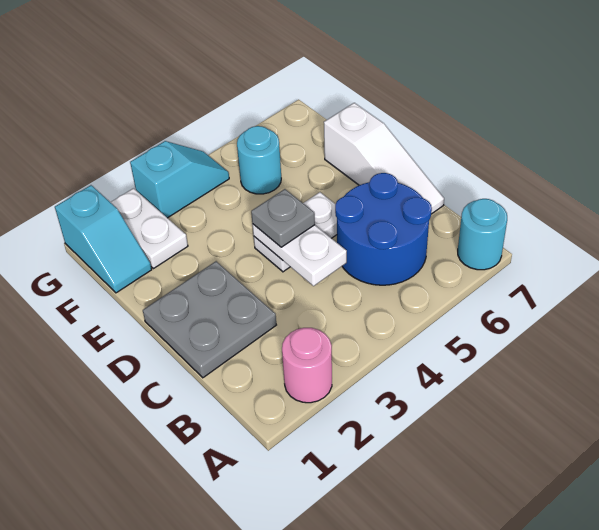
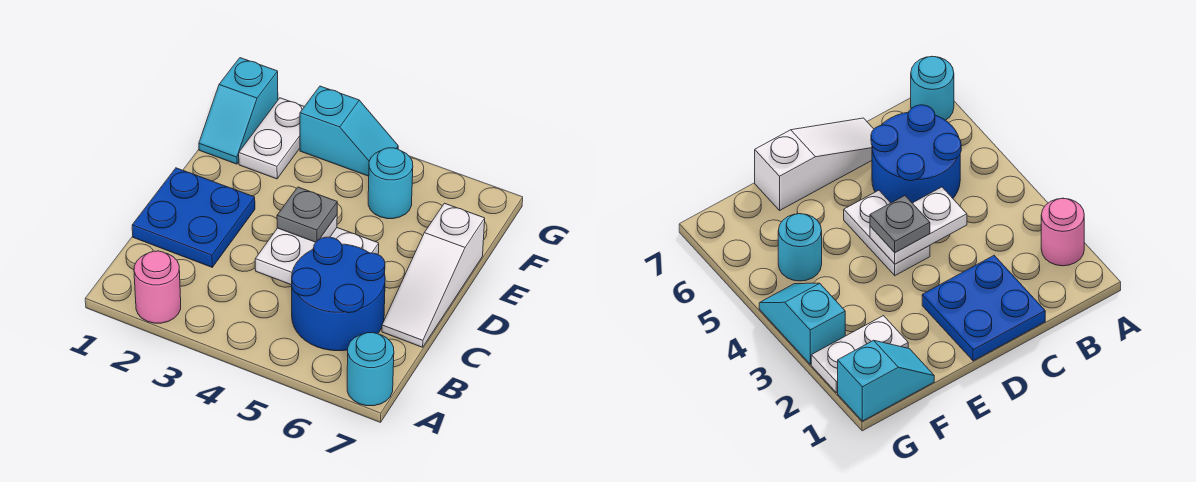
grey plate C1:D2 level 1 -> blue plate C1:D2 level 1

